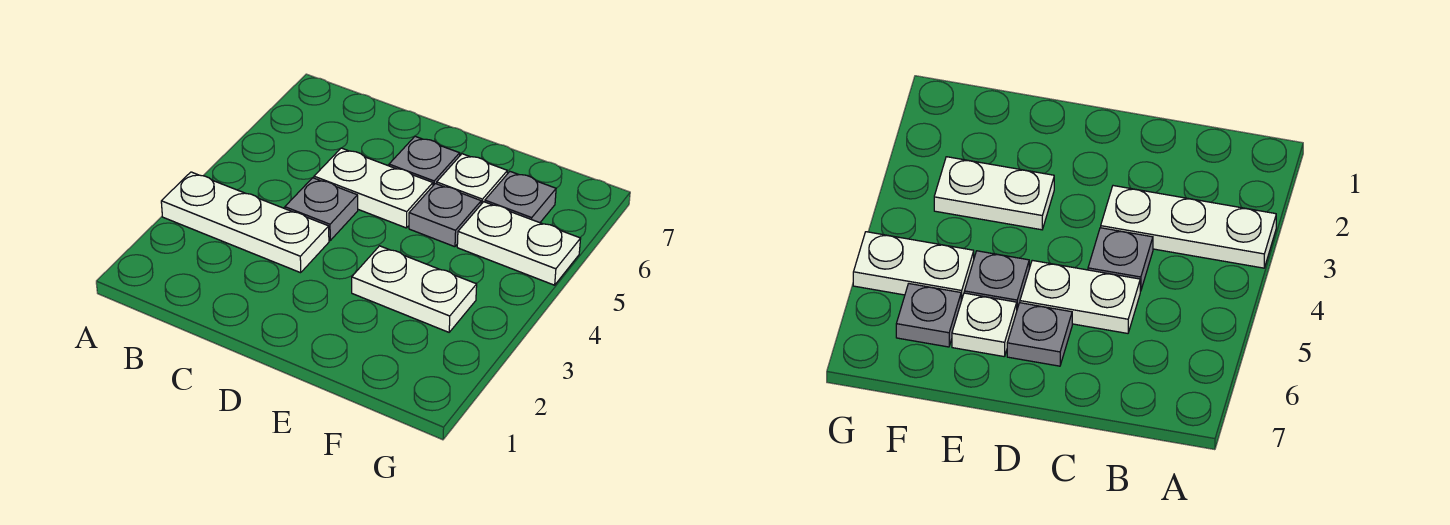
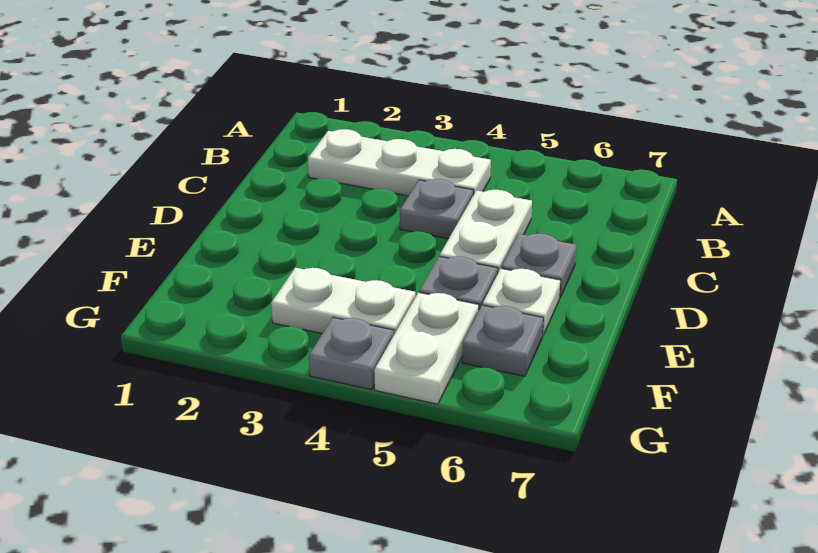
white plate A3:C3 level 1 -> white plate B2:B4 level 1
white plate E3:F3 level 1 -> white plate F3:F4 level 1
none -> grey plate G4 level 1

